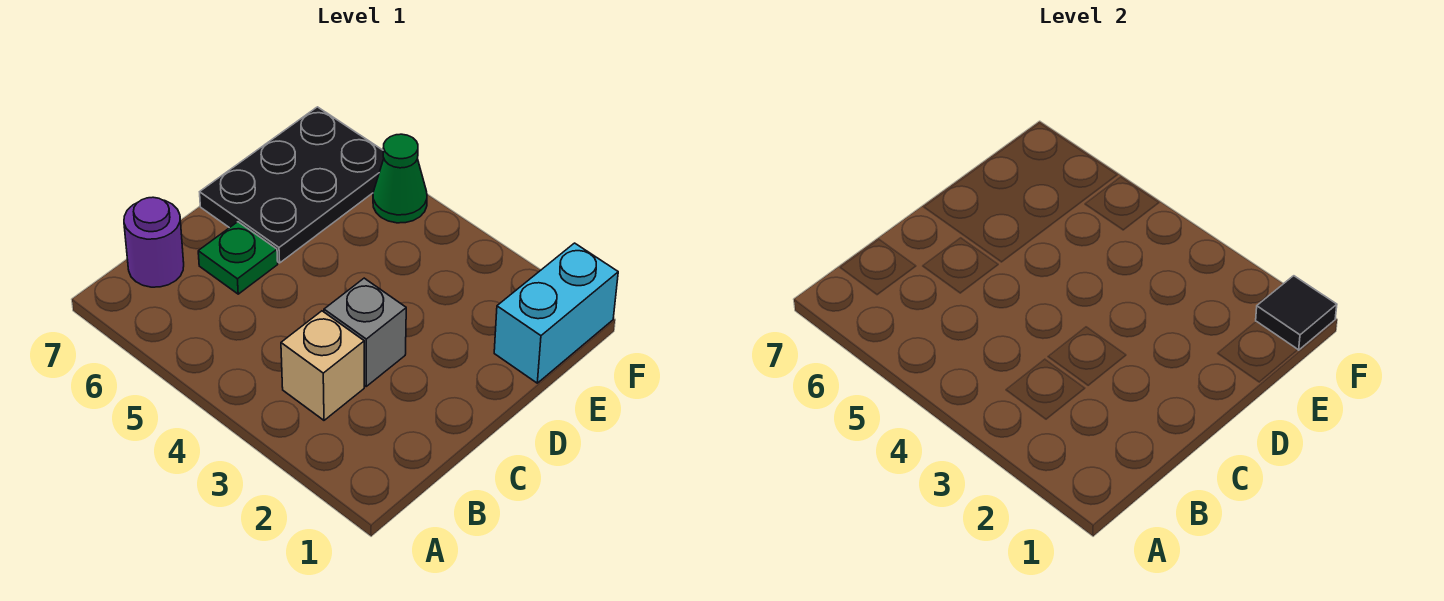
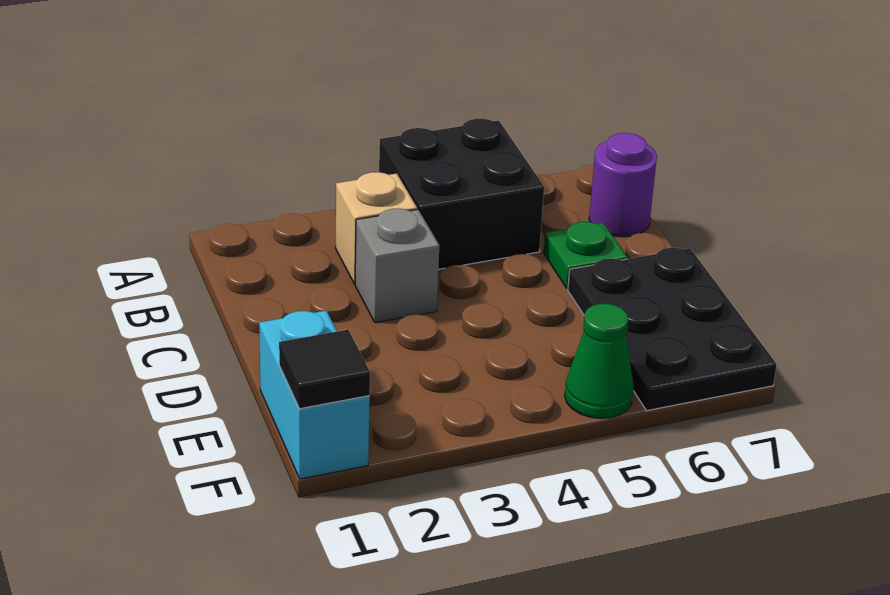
none -> black brick A4:B5 level 1

